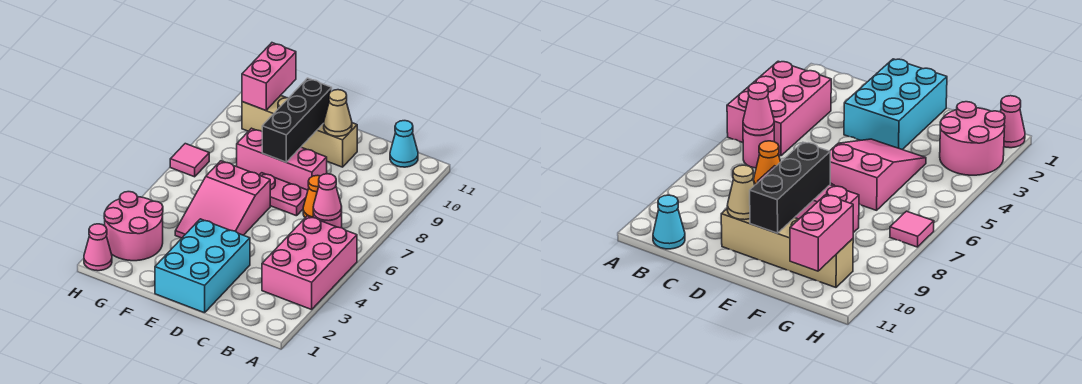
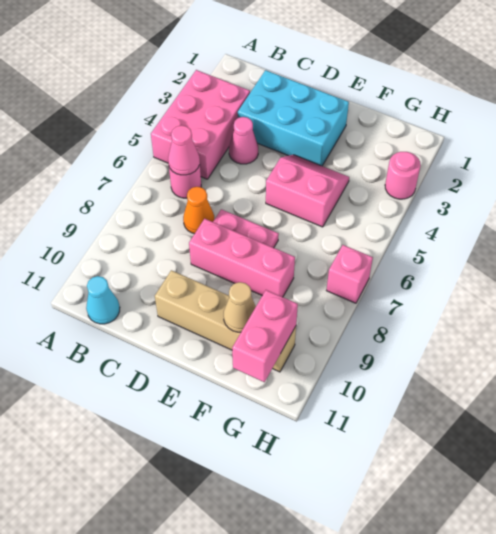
cyan brick D1:E3 level 1 -> cyan brick C2:E3 level 1
tan cone D10 level 2 -> tan cone F10 level 2
pink slope E4:F6 level 1 top 6 -> pink slope E4:F5 level 1 top 5
black brick E8:E10 level 2 -> none
pink round brick G2:H3 level 1 -> pink round brick H3 level 1
pink cone H1 level 1 -> pink cone C4 level 1
pink tile H7 level 1 -> pink brick H7 level 1

